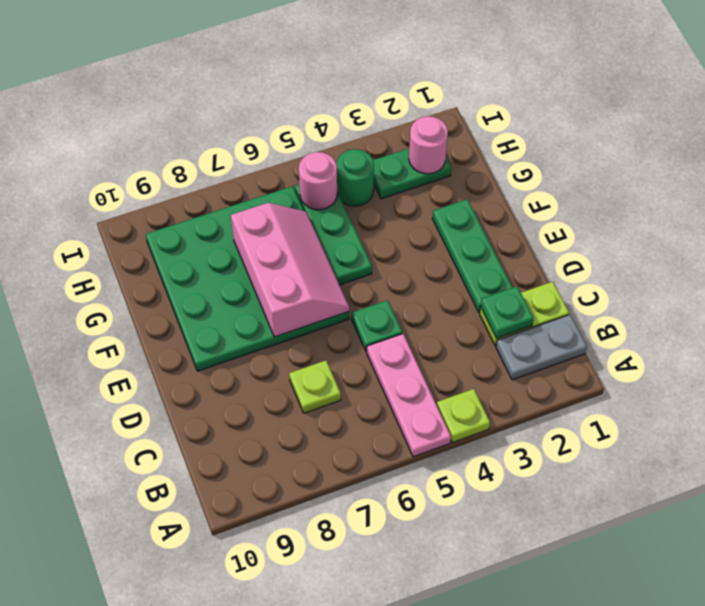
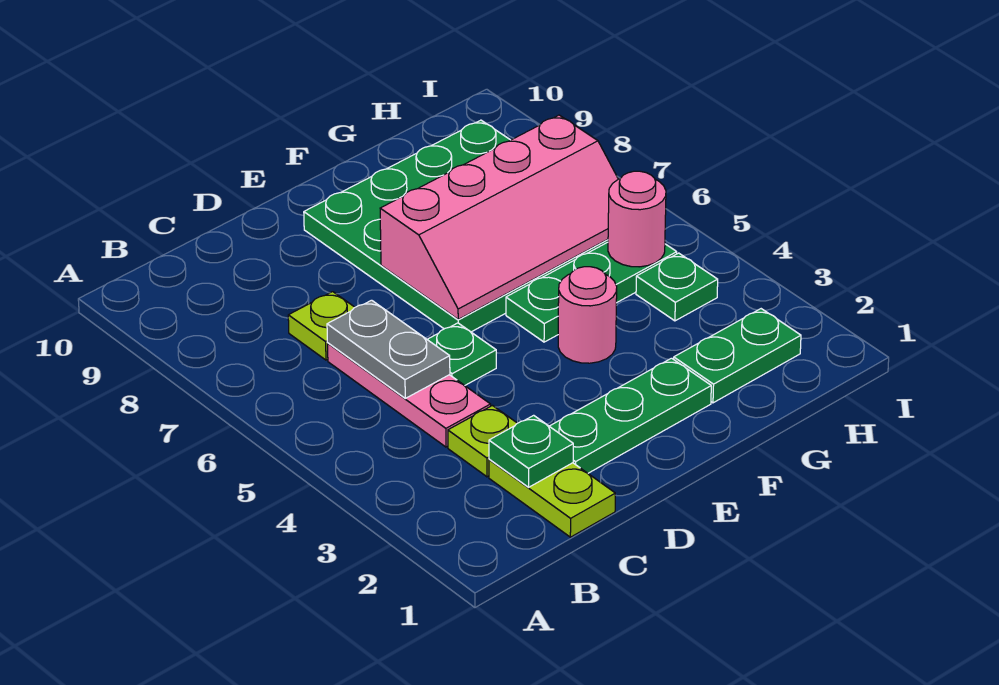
lime plate A4 level 1 -> lime plate C3 level 1
pink plate A5:C5 level 1 -> pink plate C4:C6 level 1
grey plate B1:B2 level 1 -> grey plate C5:C6 level 2
pink slope E6:G7 level 2 top 7 -> pink slope E6:H7 level 2 top 7
green plate H2:H3 level 1 -> green plate G2:H2 level 1
pink round brick H2 level 2 -> pink round brick F4 level 1
green round brick H4 level 1 -> green plate H4 level 1

